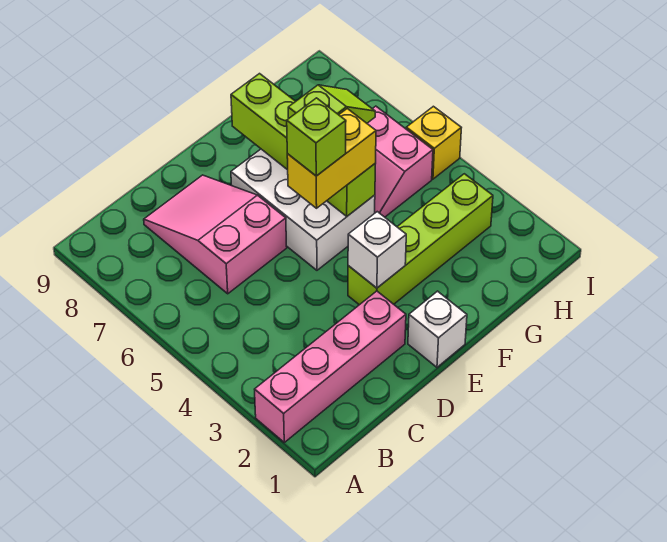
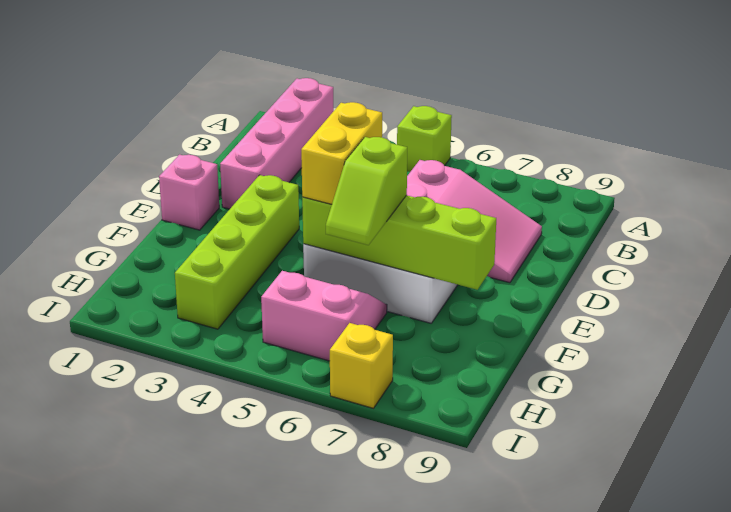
white brick E1 level 1 -> pink brick E1 level 1
white brick E3 level 2 -> none
lime brick E5 level 4 -> lime brick A5 level 1
yellow brick I5 level 1 -> yellow brick I7 level 1

